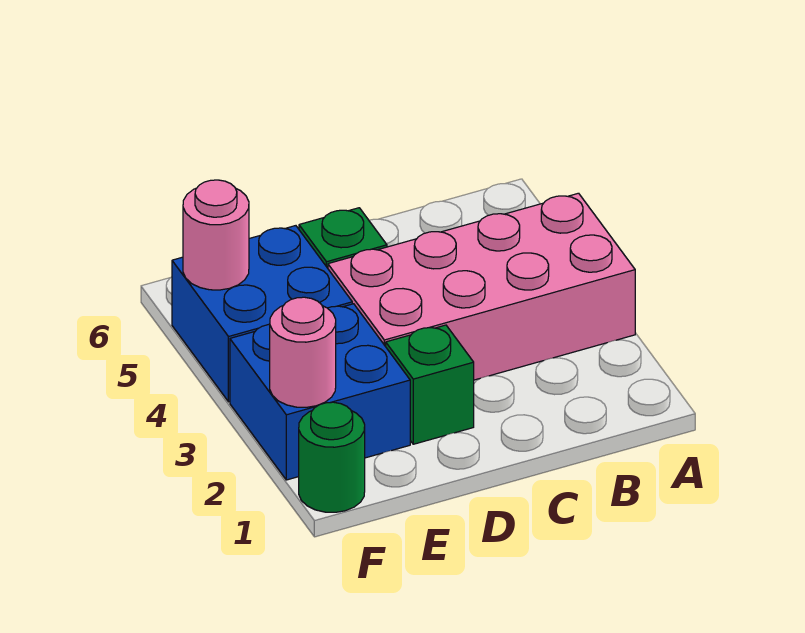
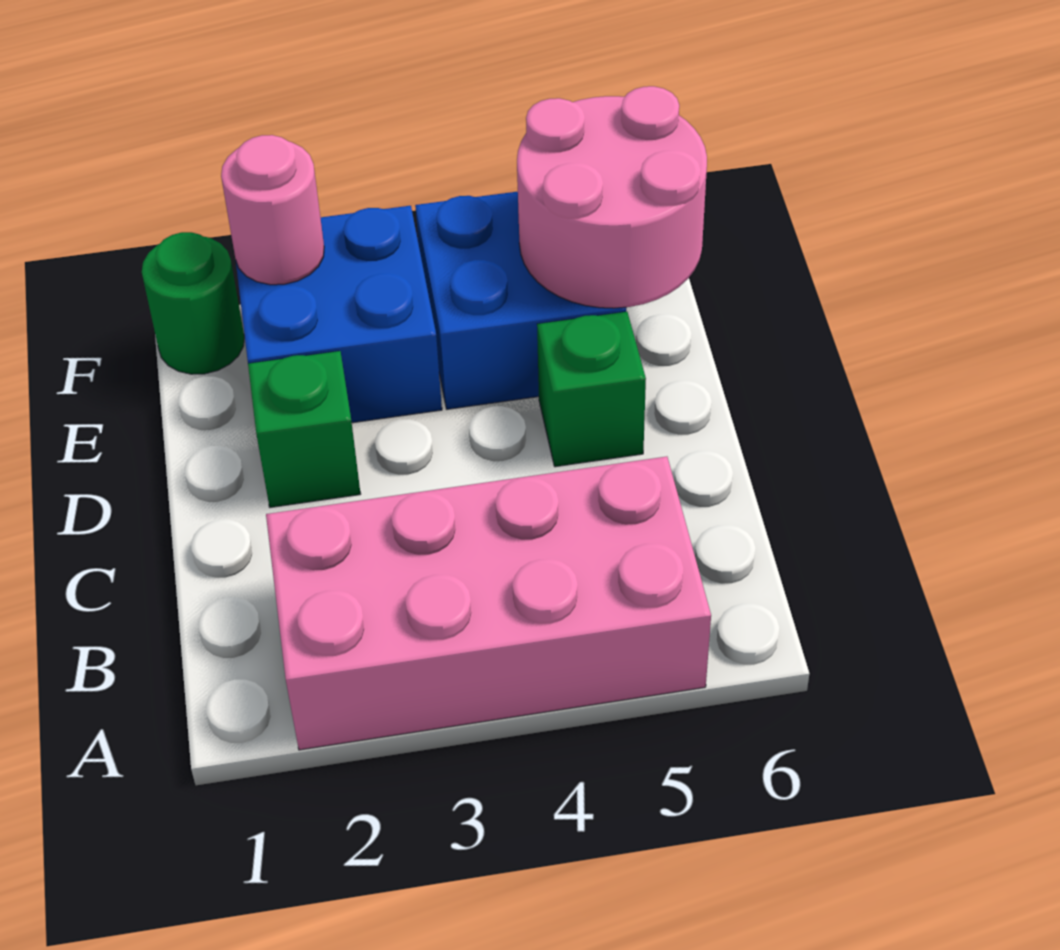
pink brick A3:D4 level 1 -> pink brick A2:B5 level 1
pink round brick F5 level 2 -> pink round brick E5:F6 level 2

